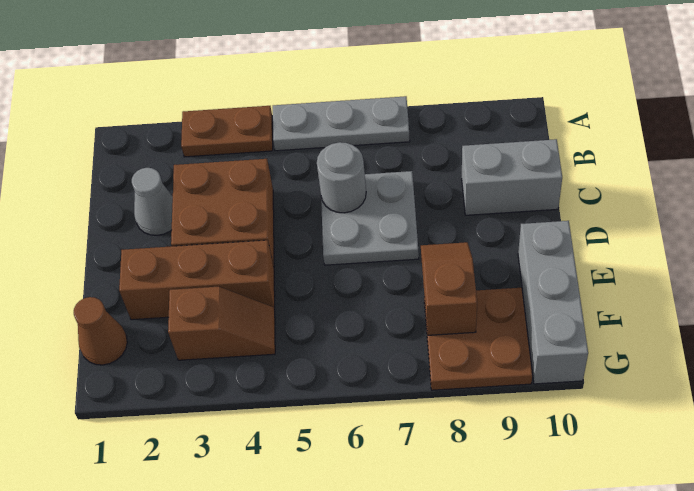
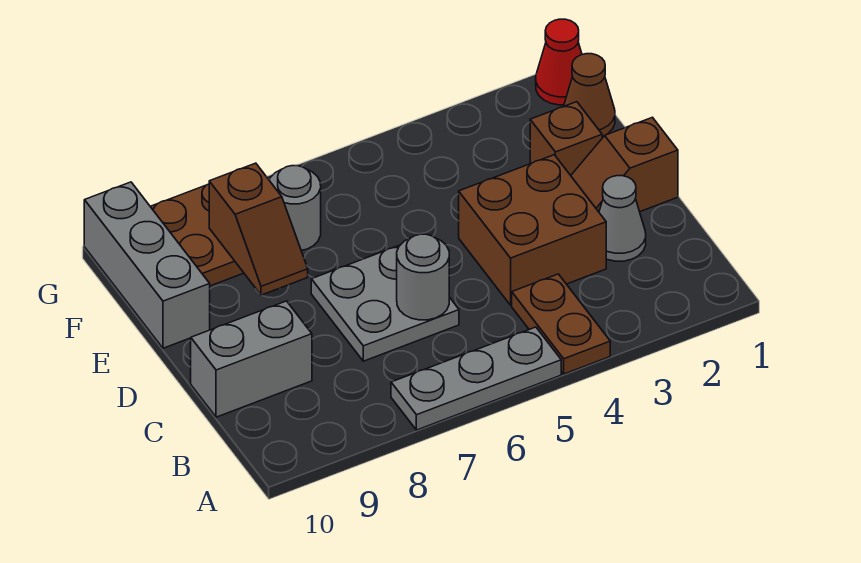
brown plate A3:A4 level 1 -> brown plate A4:B4 level 1
brown brick E2:E4 level 1 -> brown brick E2 level 1
brown slope F3:F4 level 1 top 3 -> brown slope D1:D2 level 1 top 1
none -> grey round brick F7 level 1
none -> red cone G1 level 1

